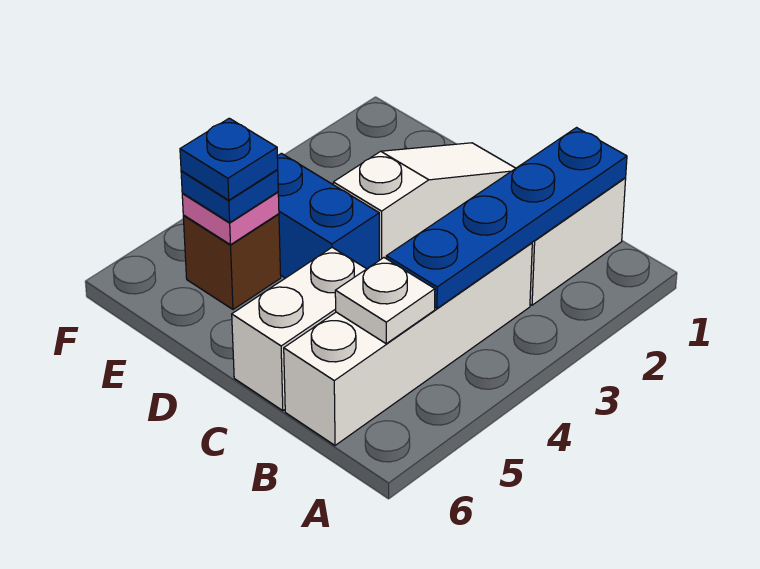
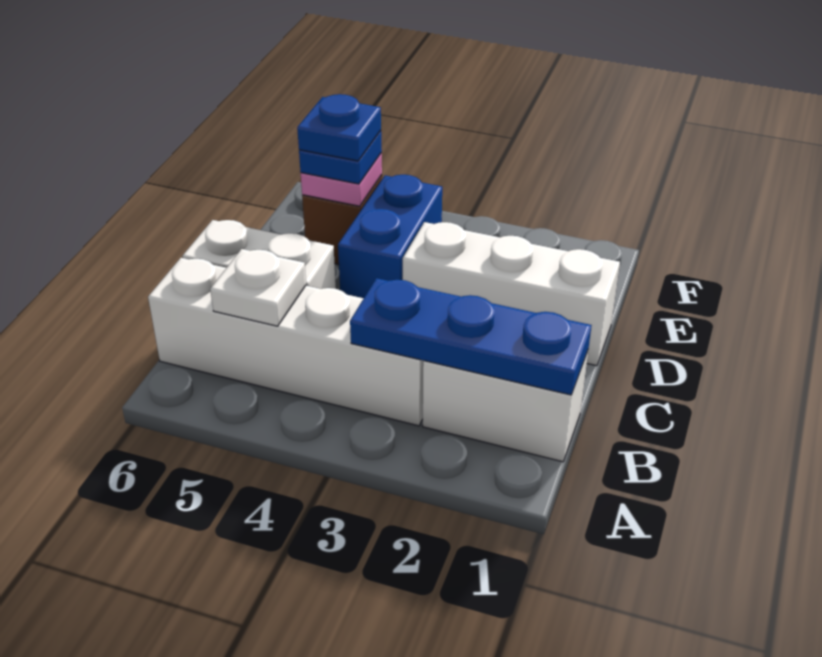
blue plate B1:B4 level 2 -> blue plate B1:B3 level 2
white slope D1:D3 level 1 top 3 -> white brick D1:D3 level 1

